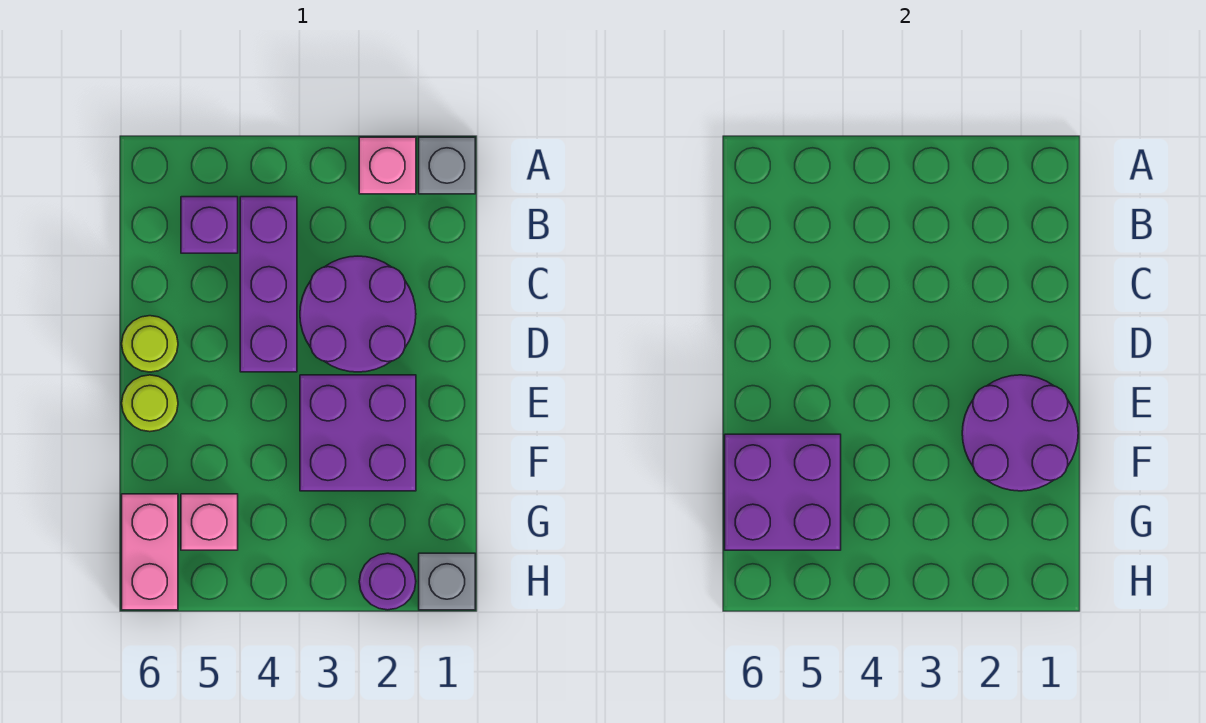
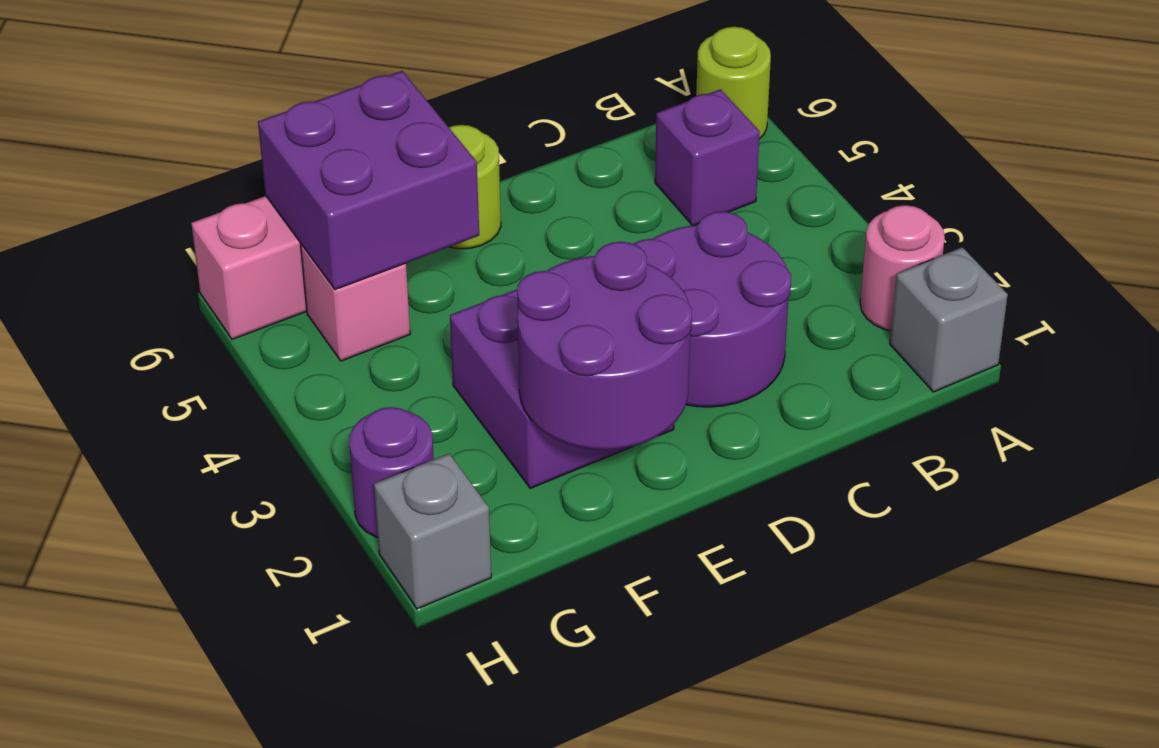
pink brick A2 level 1 -> pink round brick A2 level 1
purple brick B4:D4 level 1 -> none
lime round brick D6 level 1 -> lime round brick A6 level 1

